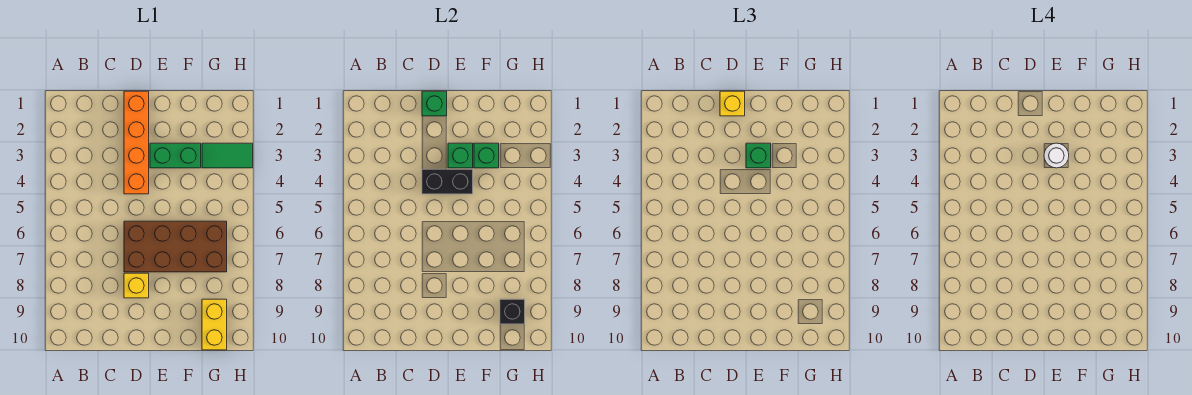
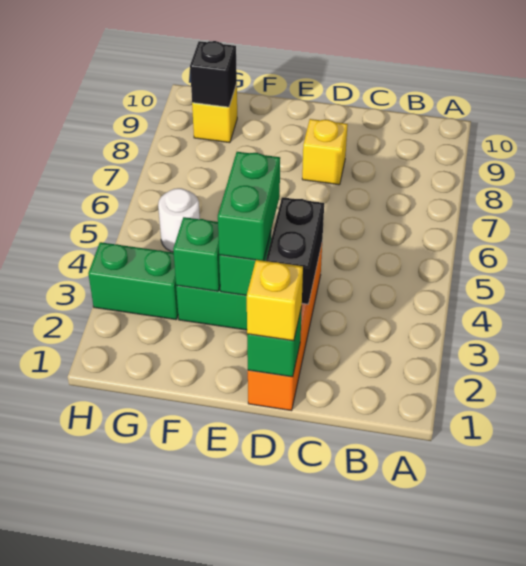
black brick D4:E4 level 2 -> black brick D3:D4 level 2
brown brick D6:G7 level 1 -> none
green brick E3 level 3 -> green brick E3:E4 level 3
white round brick E3 level 4 -> white round brick G5 level 1
green tile G3:H3 level 1 -> green brick G3:H3 level 1
yellow brick G9:G10 level 1 -> yellow brick G9 level 1

